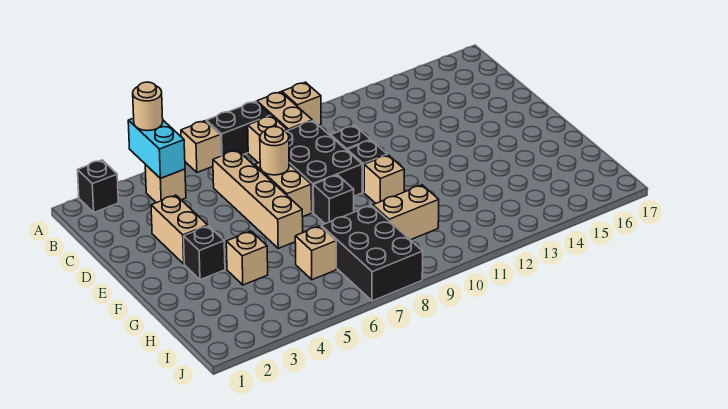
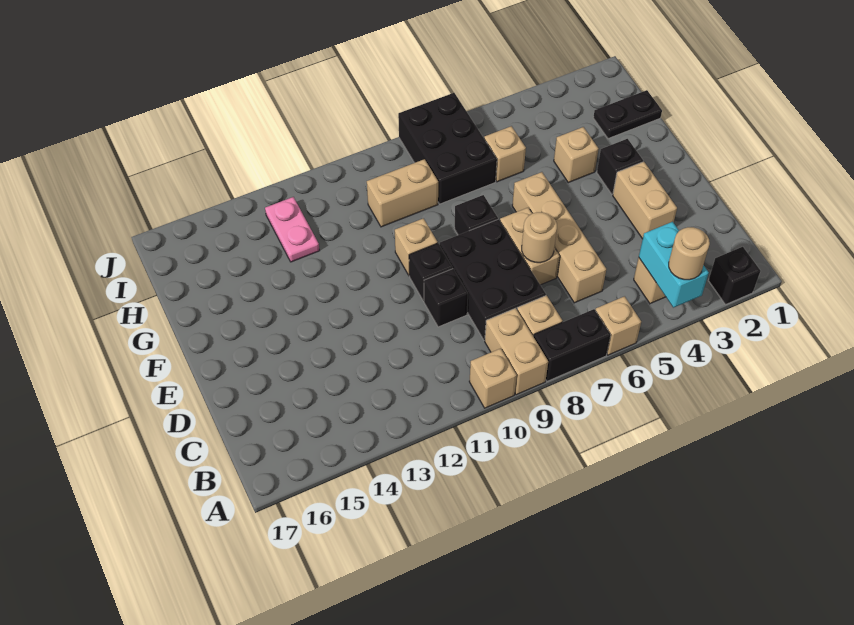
none -> black plate H1:H2 level 1
none -> pink plate H13:I13 level 1

